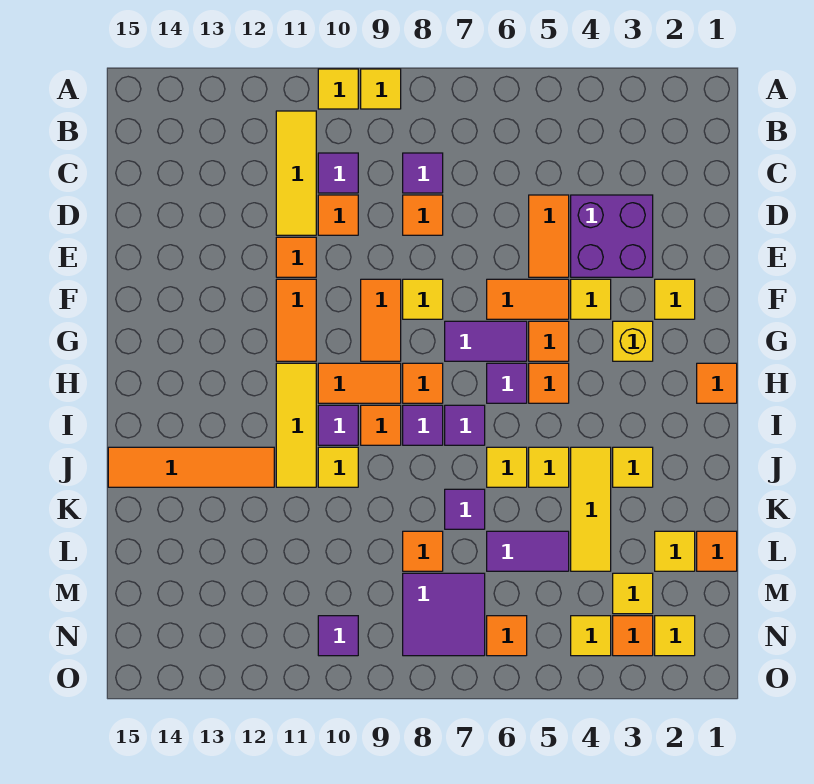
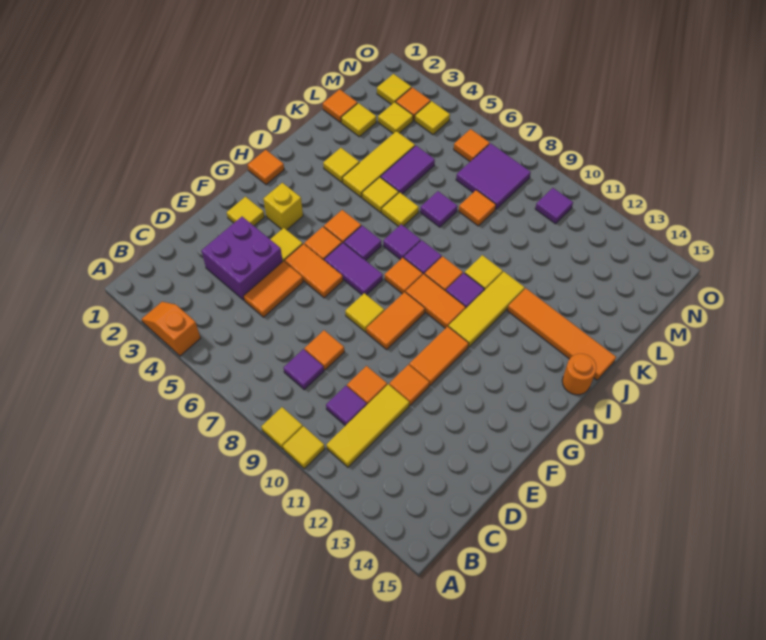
none -> orange slope A3:A4 level 1 top 4
none -> orange round brick I15 level 1
purple tile L5:L6 level 1 -> purple tile K5:L5 level 1

